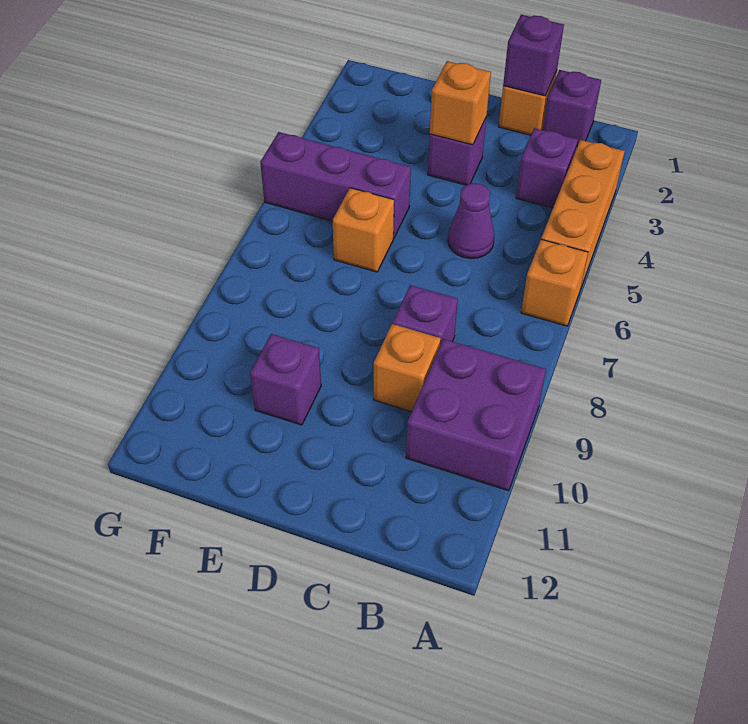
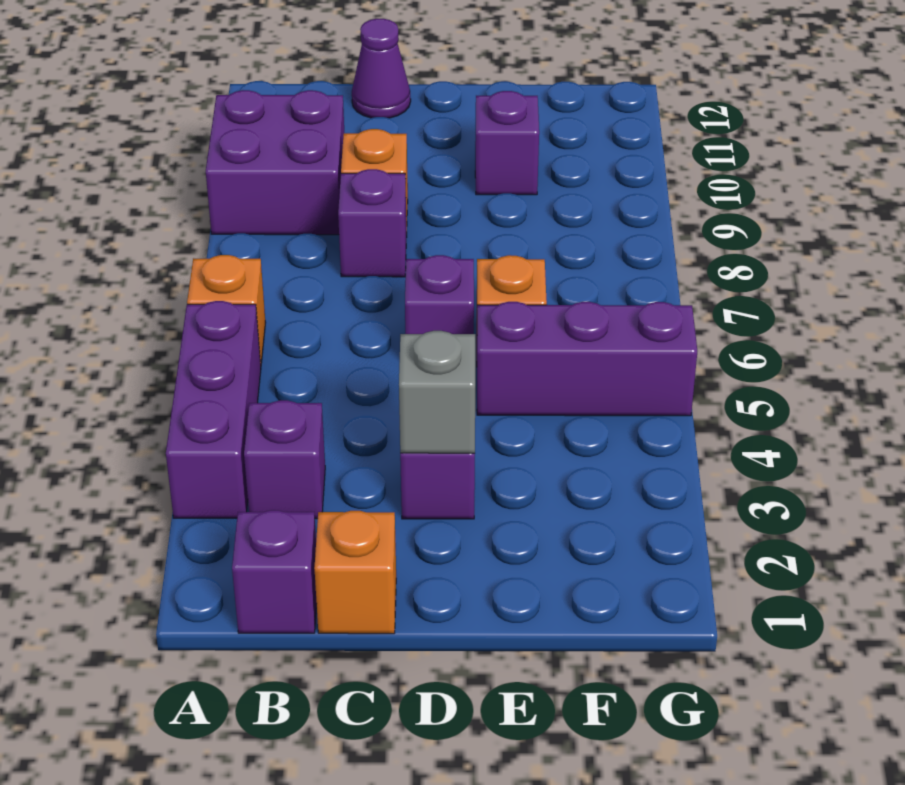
orange brick A3:A5 level 1 -> purple brick A3:A5 level 1
purple brick C1 level 2 -> purple brick D6 level 1
purple cone C5 level 1 -> purple cone C12 level 1
orange brick D3 level 2 -> grey brick D3 level 2

